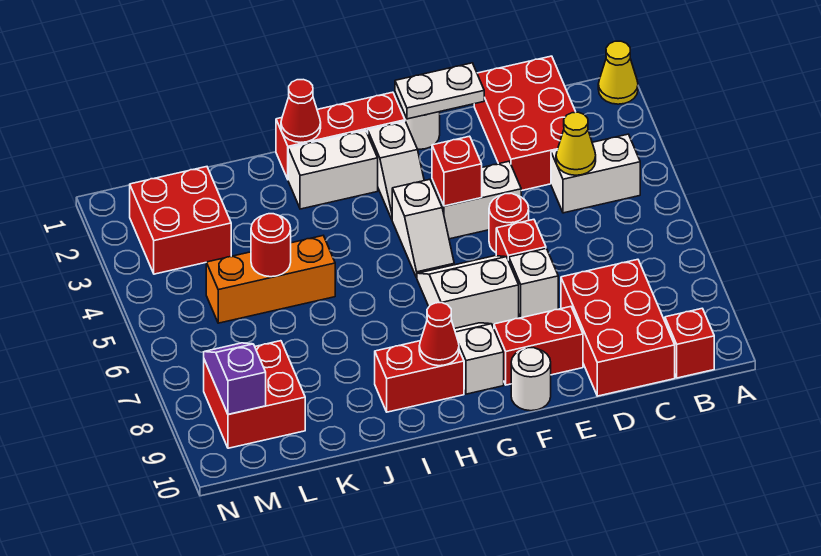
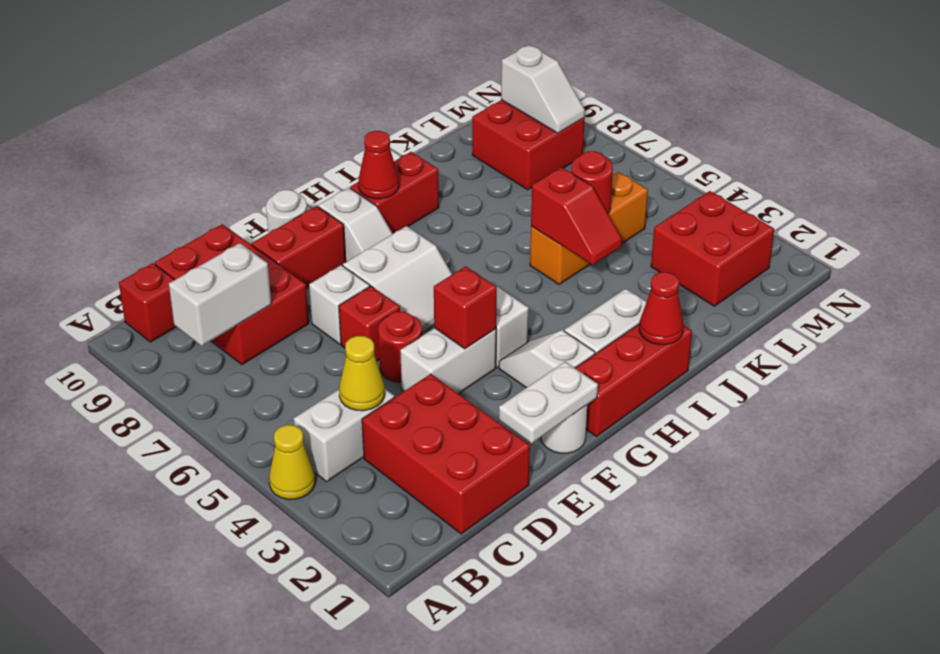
yellow cone A1 level 1 -> yellow cone A4 level 1
none -> white brick B8:C8 level 2
none -> red slope J4:J5 level 2 top 5
purple slope M8:M9 level 2 top 9 -> white slope M8:M9 level 2 top 9

